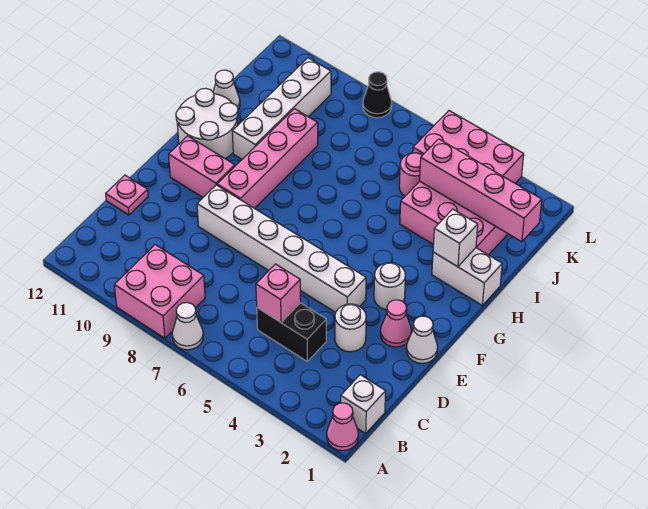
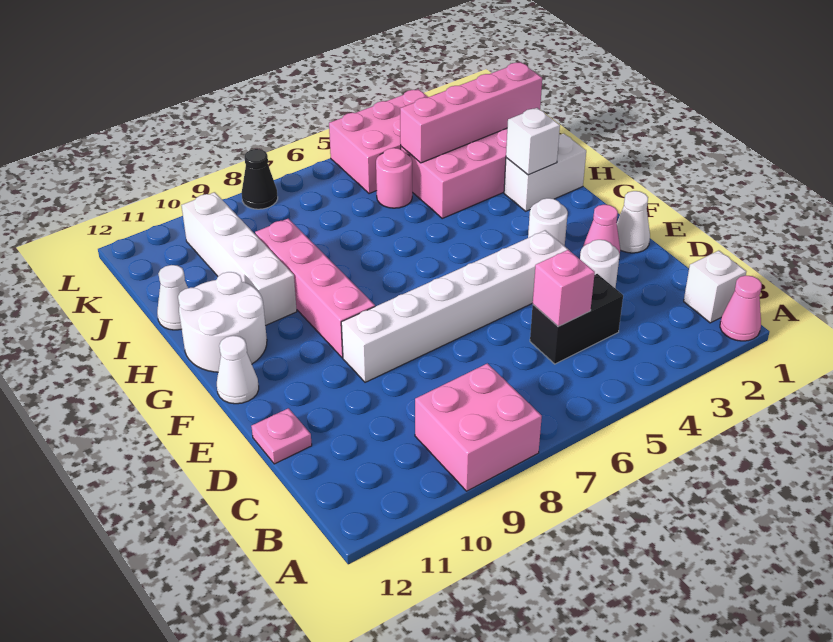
white cone A7 level 1 -> white cone F12 level 1
pink brick F10:F11 level 1 -> none

